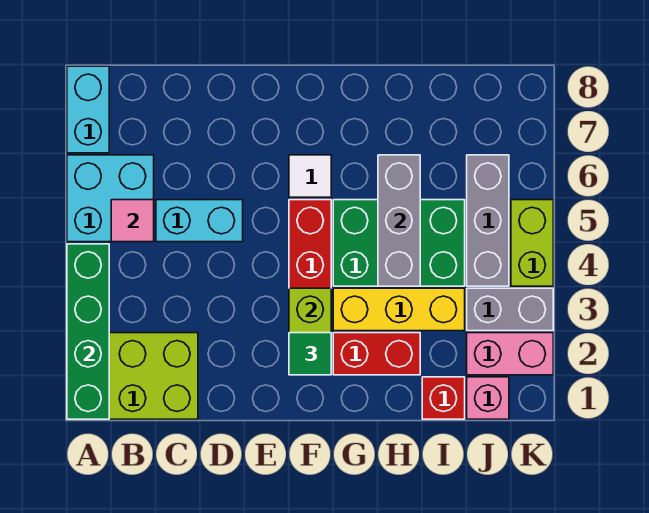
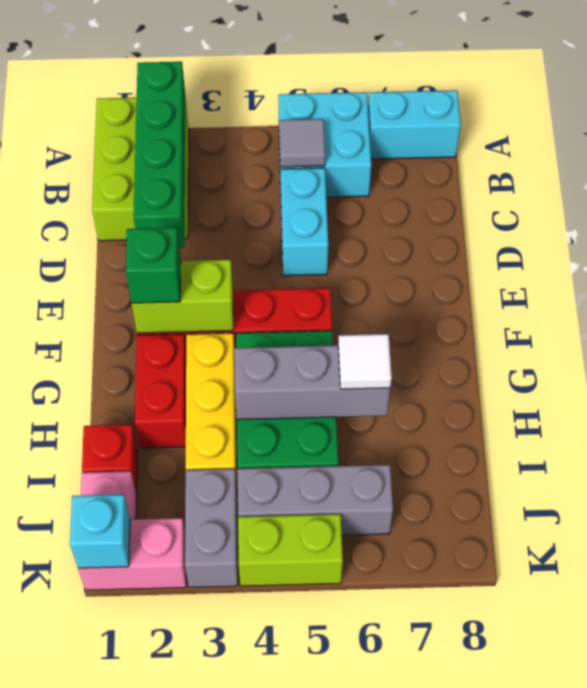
green brick A1:A4 level 2 -> green brick A2:D2 level 2
pink tile B5 level 2 -> grey tile B5 level 2
green tile F2 level 3 -> green brick F2 level 3
white tile F6 level 1 -> white tile H6 level 3
pink brick J2:K2 level 1 -> pink brick K1:K2 level 1
none -> cyan brick K1 level 2

